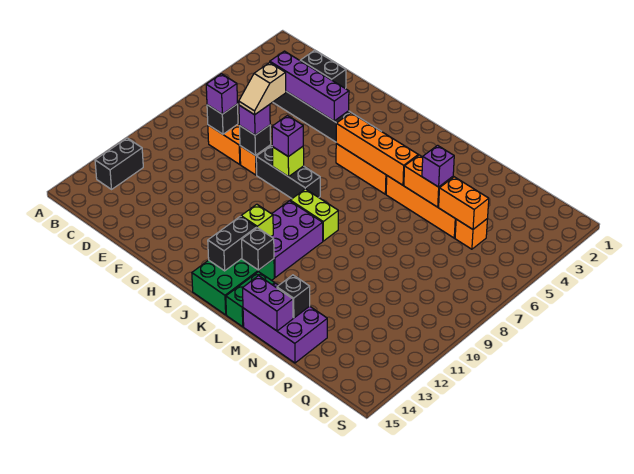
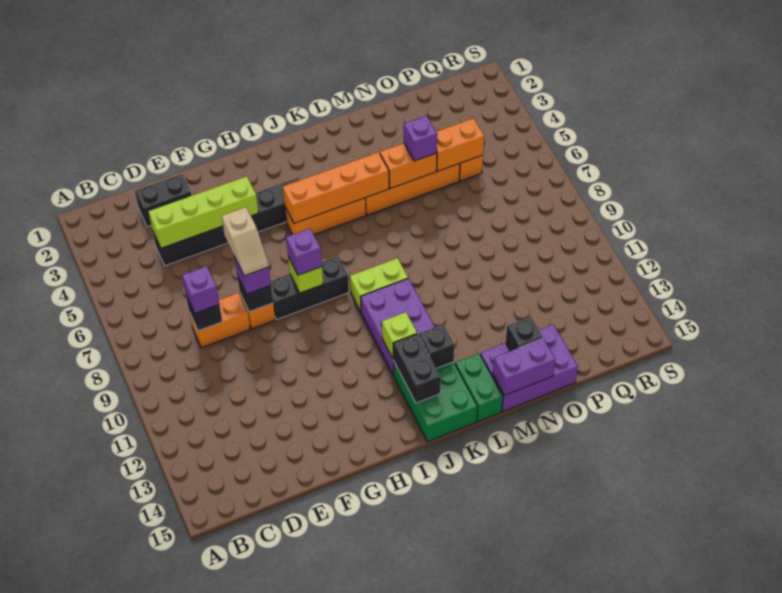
black brick B12:B13 level 1 -> none
purple brick D4:G4 level 2 -> lime brick D4:G4 level 2

